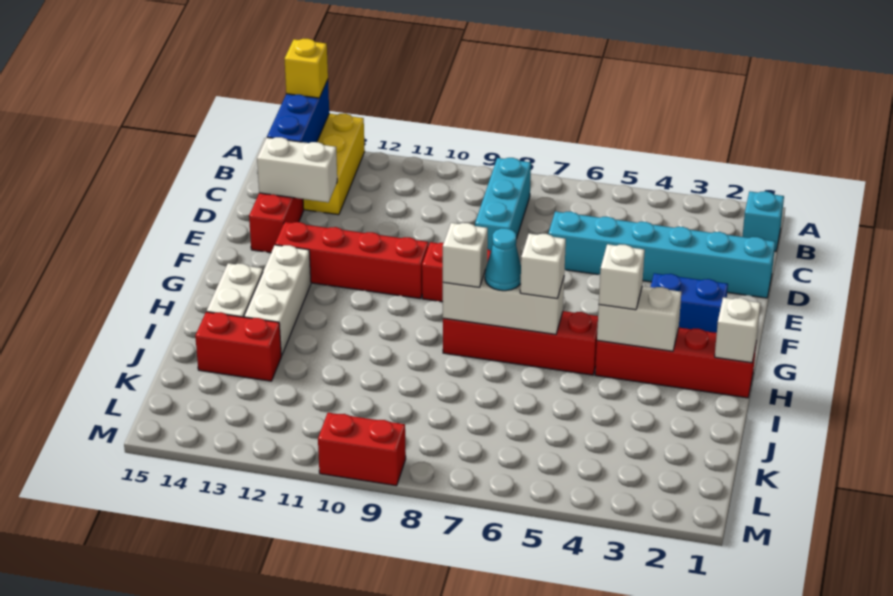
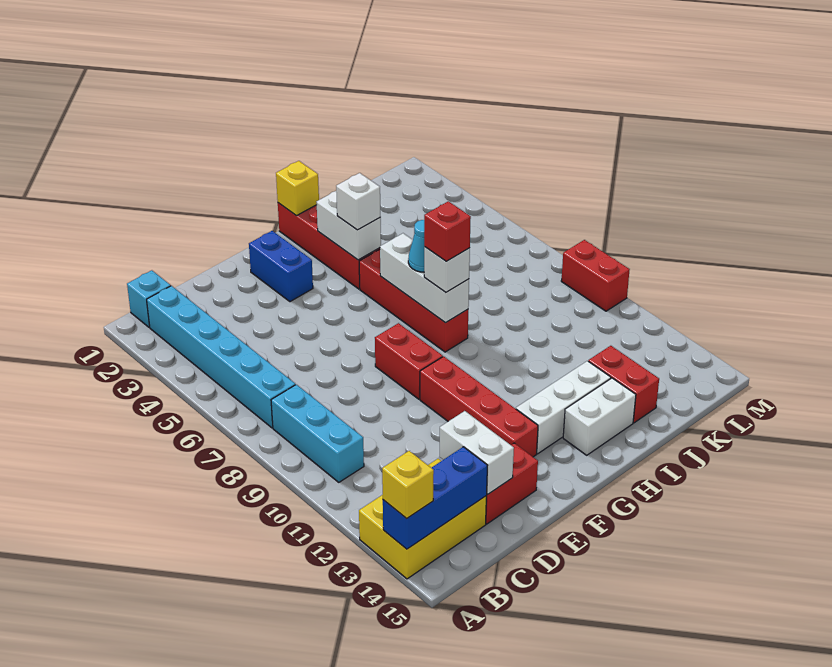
cyan brick B8:D8 level 1 -> cyan brick B8:B10 level 1
cyan brick D1:D6 level 1 -> cyan brick B2:B7 level 1
white brick H1 level 2 -> yellow brick H1 level 2
white brick H6 level 3 -> none
none -> red brick H8 level 4

